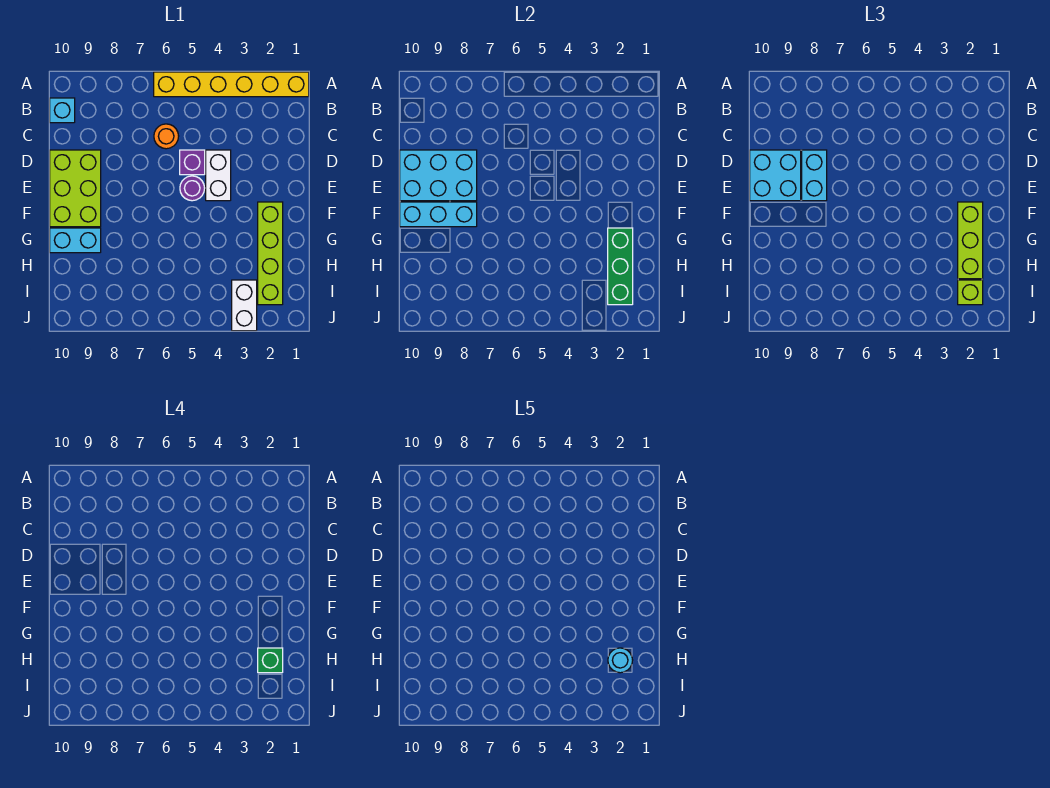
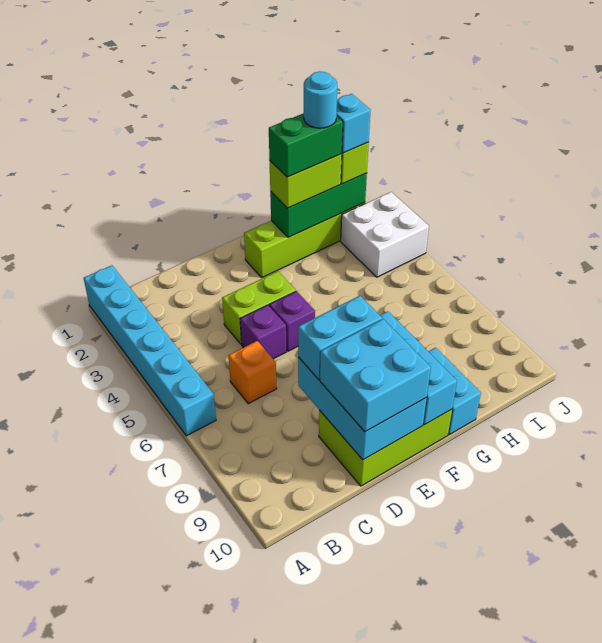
yellow brick A1:A6 level 1 -> cyan brick A1:A6 level 1
cyan brick B10 level 1 -> cyan brick I2 level 4
orange round brick C6 level 1 -> orange brick C6 level 1
white brick D4:E4 level 1 -> lime brick D4:E4 level 1
purple round brick E5 level 1 -> purple brick E5 level 1
lime brick F2:H2 level 3 -> lime brick G2:H2 level 3
green brick H2 level 4 -> green brick G2:H2 level 4
white brick I3:J3 level 1 -> white brick I3:J4 level 1

